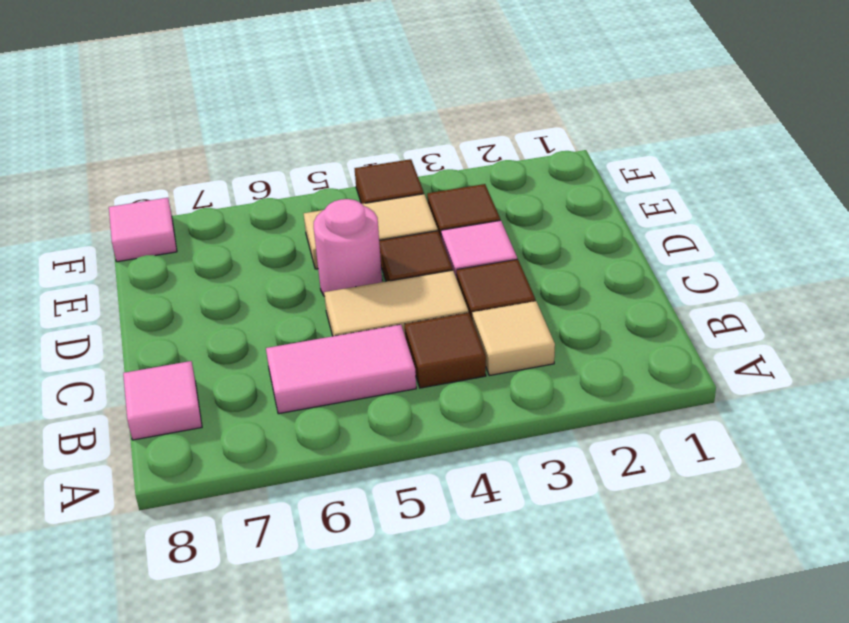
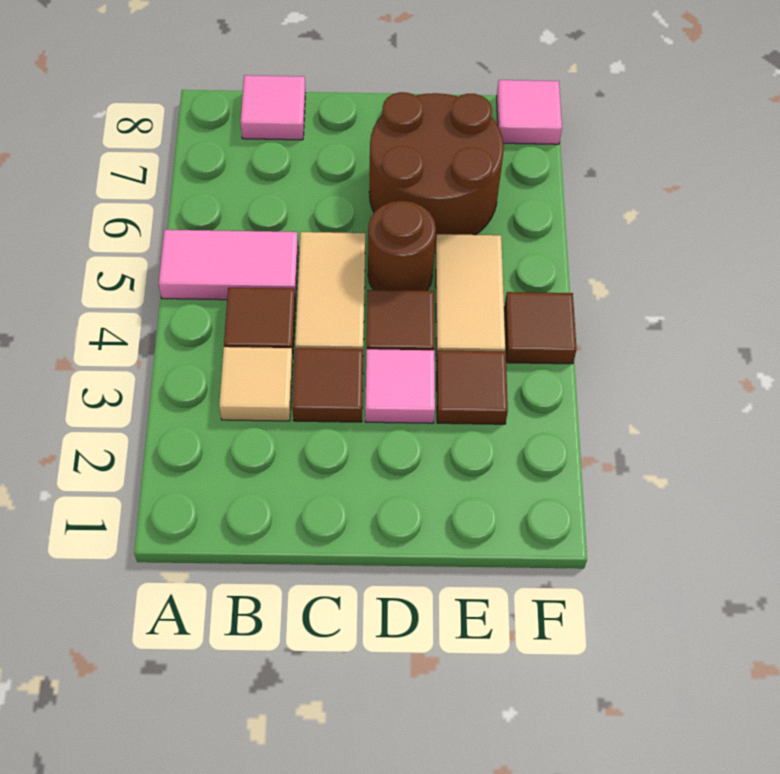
pink tile B5:B6 level 1 -> pink tile A5:B5 level 1
pink round brick D5 level 1 -> brown round brick D5 level 1
none -> brown round brick D6:E7 level 1

